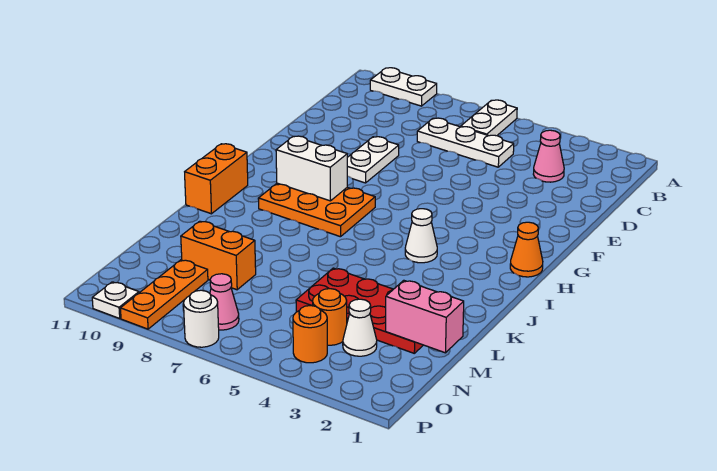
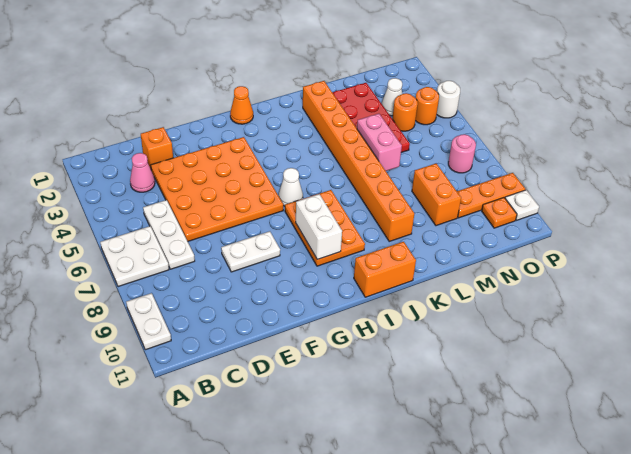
white plate A6:B6 level 1 -> white plate A6:B7 level 1
none -> orange brick D2 level 1
none -> orange plate D3:G6 level 1
white cone I4 level 1 -> white cone H6 level 1
none -> orange brick K2:K9 level 1
pink brick M1:M2 level 2 -> pink brick L5:L6 level 2
pink cone O7 level 1 -> pink round brick O7 level 1
none -> orange plate O10 level 1
white round brick P7 level 1 -> white round brick P4 level 1

